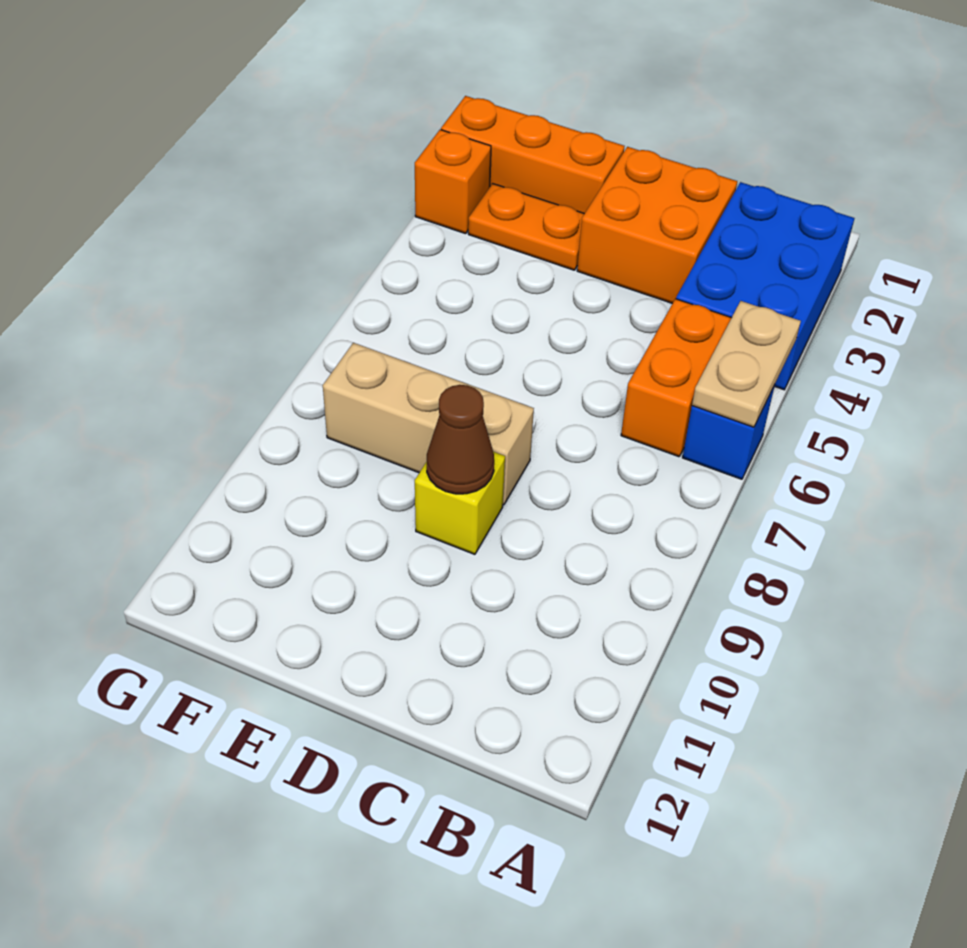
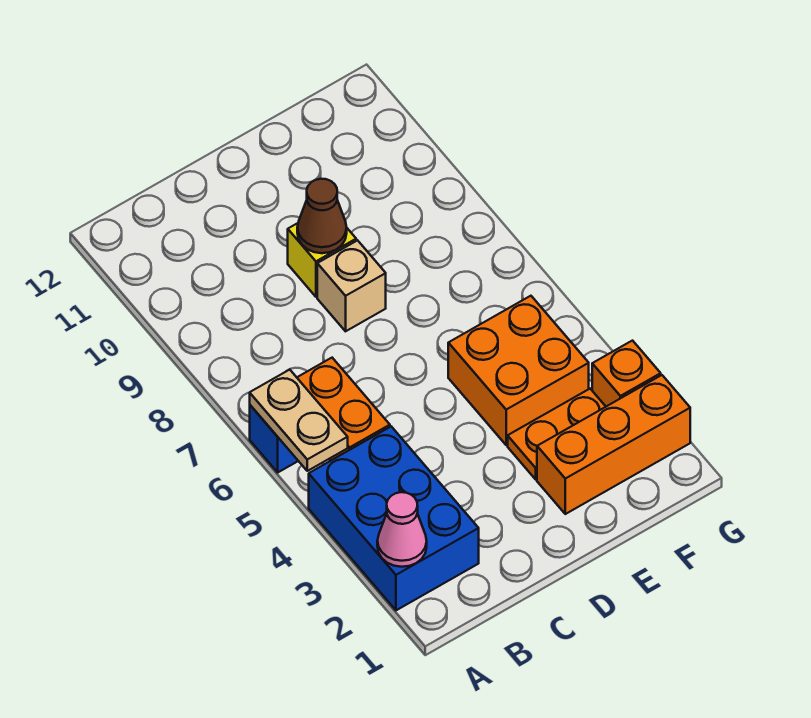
none -> pink cone A2 level 2
orange brick C2:D3 level 1 -> orange brick E4:F5 level 1
tan brick D8:F8 level 1 -> tan brick D8 level 1

